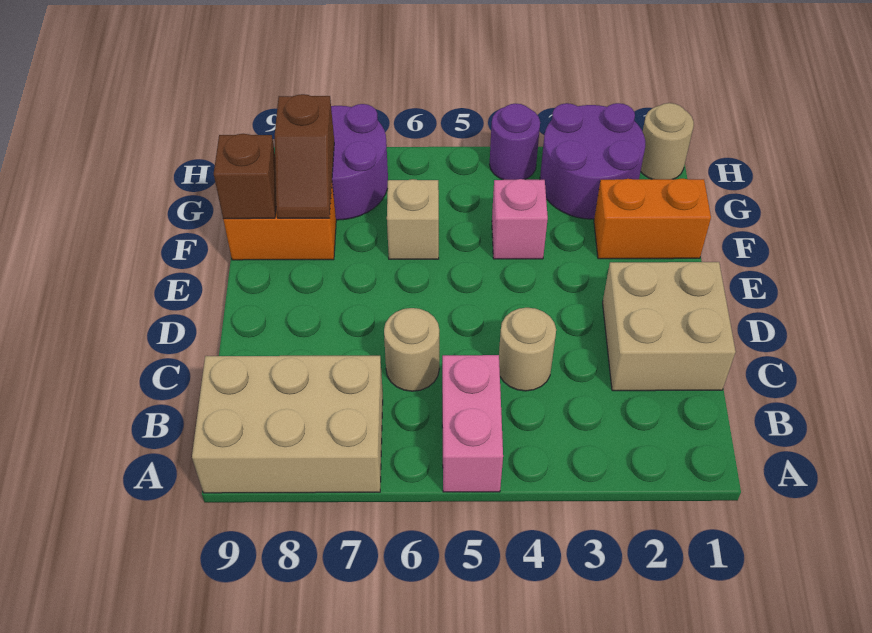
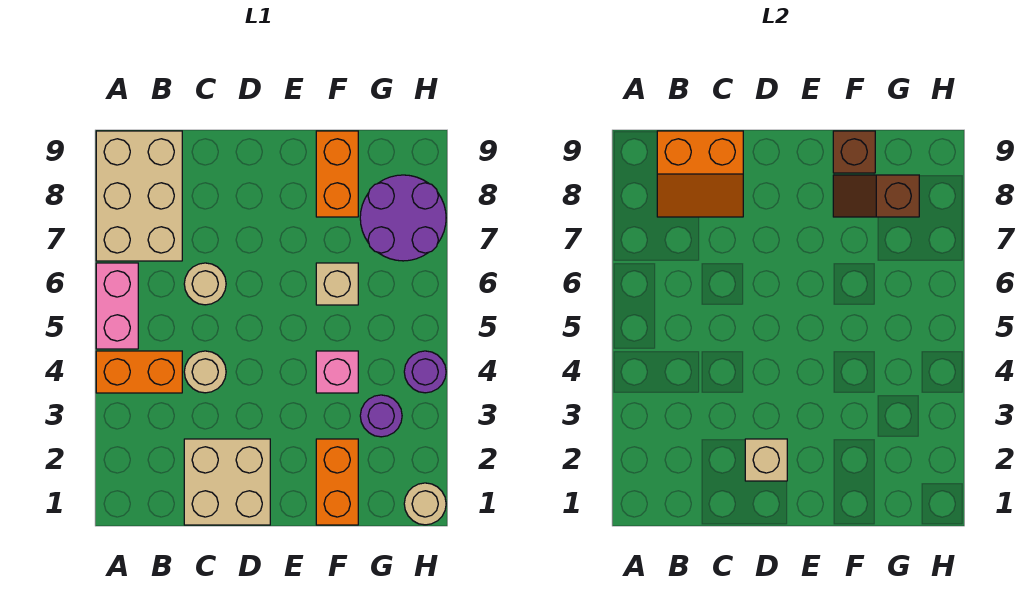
none -> orange brick A4:B4 level 1
pink brick A5:B5 level 1 -> pink brick A5:A6 level 1
none -> orange slope B8:C9 level 2 top 9
none -> tan brick D2 level 2
purple round brick G2:H3 level 1 -> purple round brick G3 level 1

